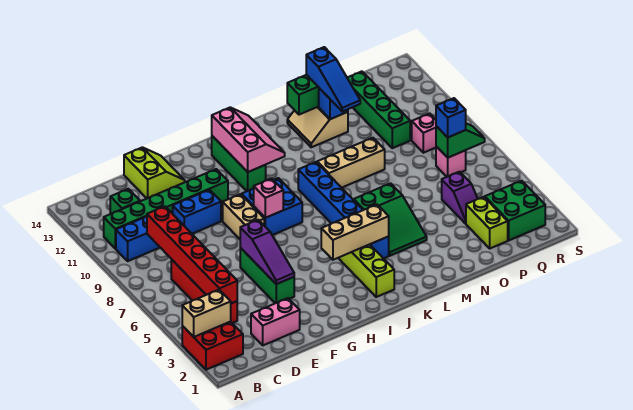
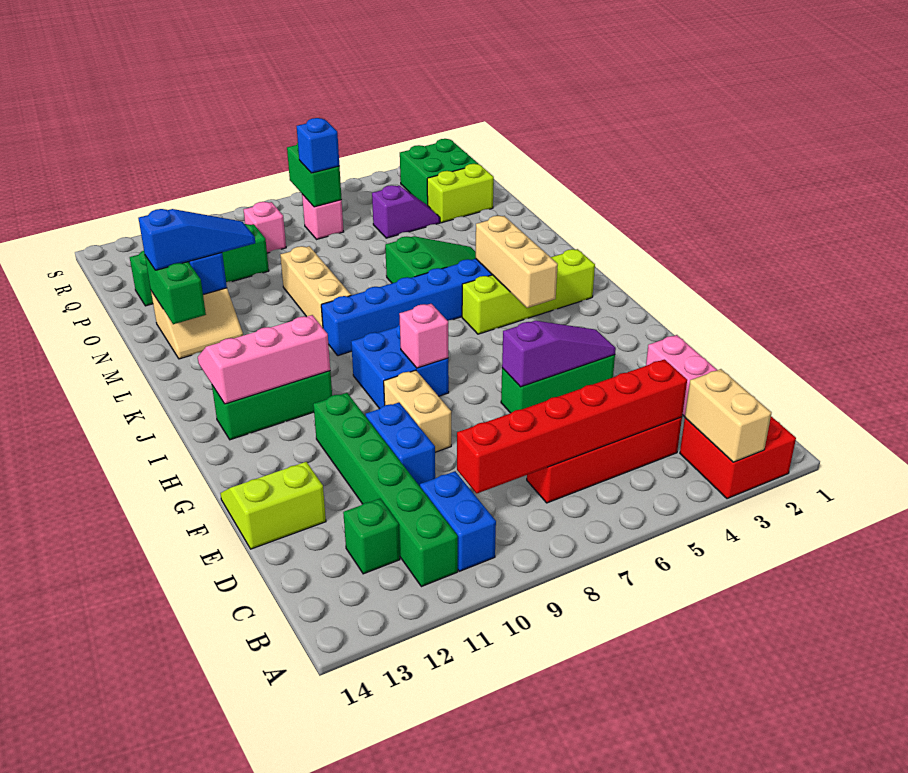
tan brick G8:G9 level 1 -> tan brick F9:G9 level 1
green slope Q7:R7 level 2 top Q -> green brick Q7:R7 level 2

